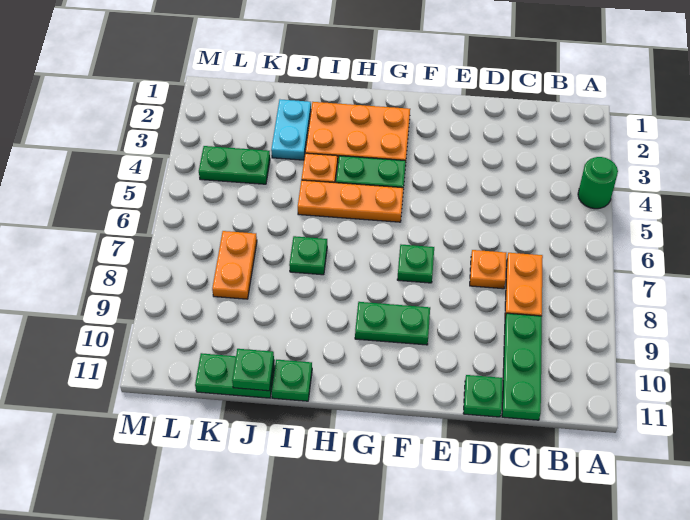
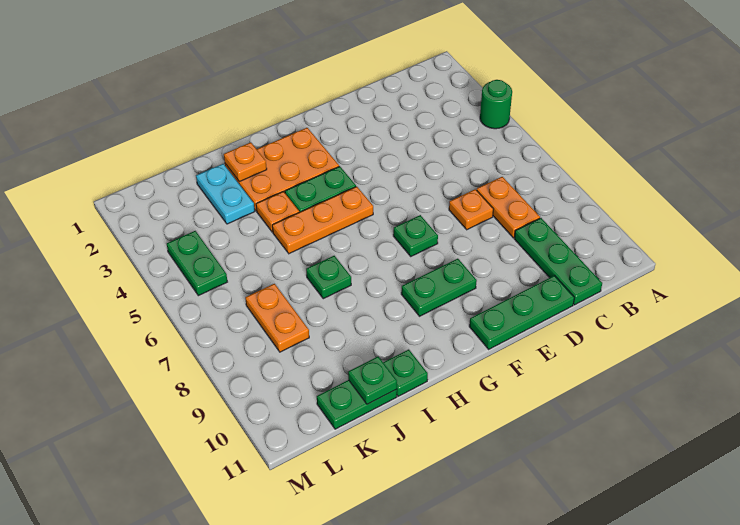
green plate D11 level 1 -> green plate D11:F11 level 1
none -> orange plate I2 level 2
green plate K4:L4 level 1 -> green plate L4:L5 level 1

